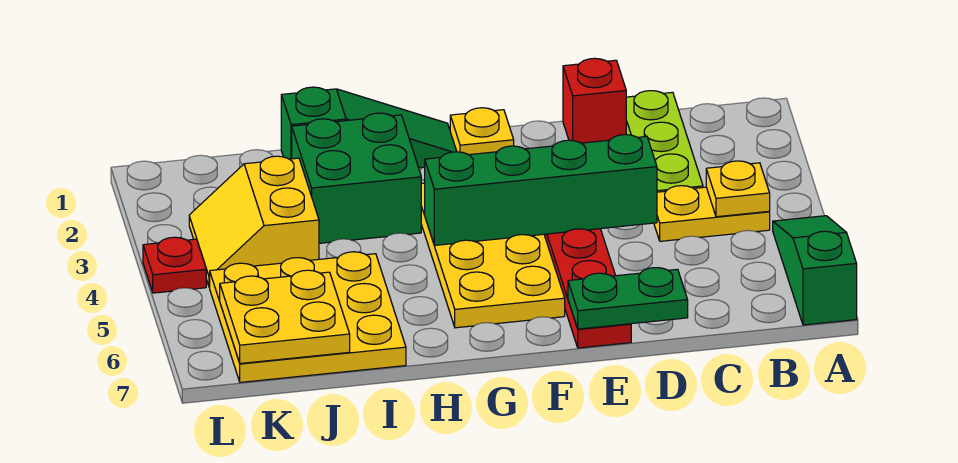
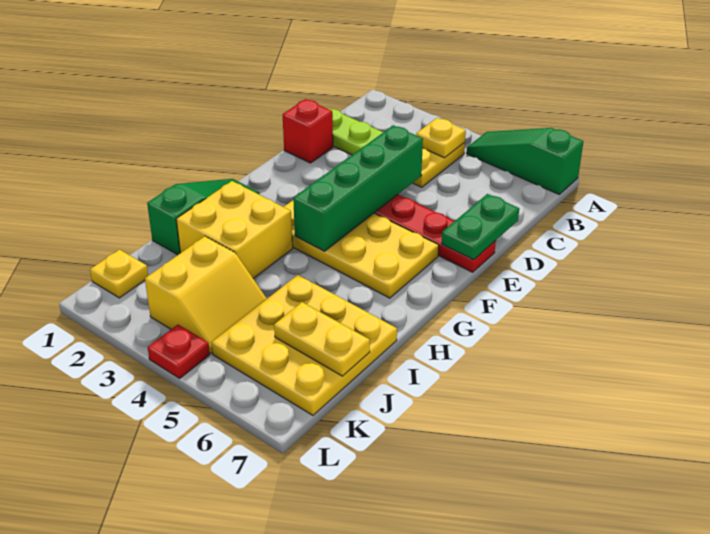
yellow plate F1 level 1 -> yellow plate K1 level 1
green brick H2:I3 level 1 -> yellow brick H2:I3 level 1
yellow slope J3:K4 level 1 top J -> yellow slope J3:K4 level 1 top 3
yellow plate J6:K7 level 2 -> yellow plate J6:J7 level 2

